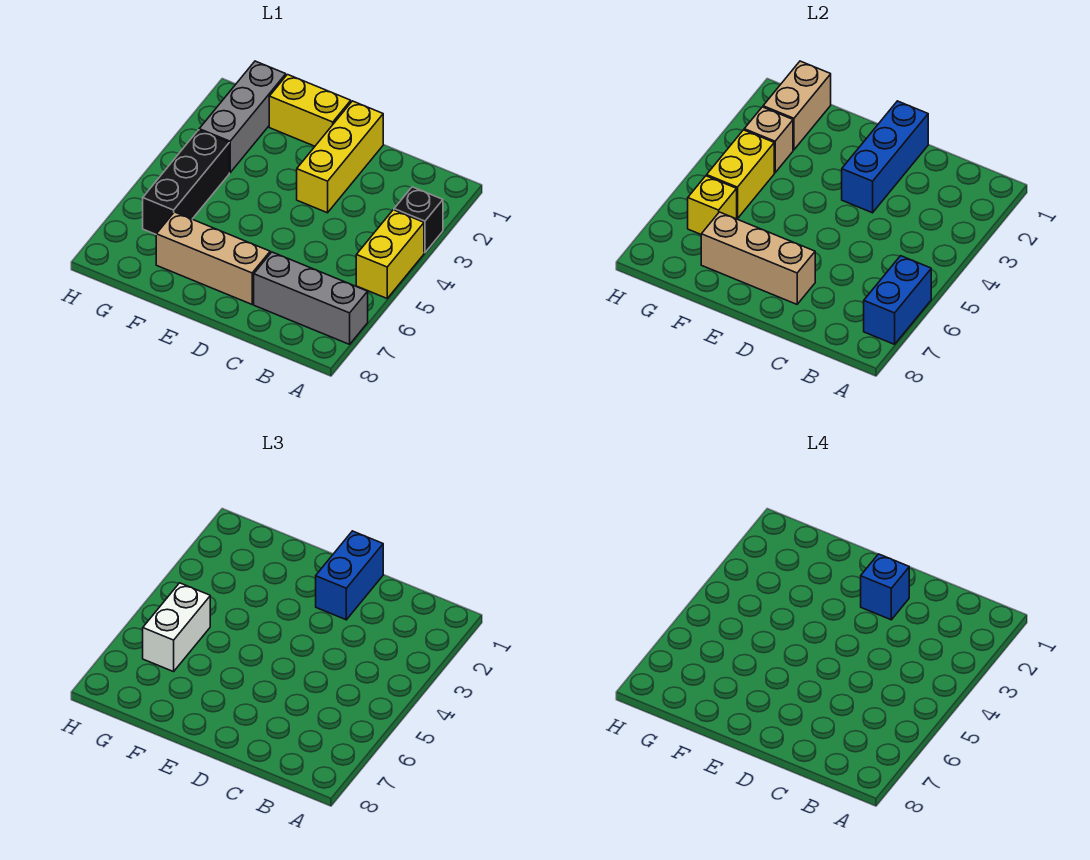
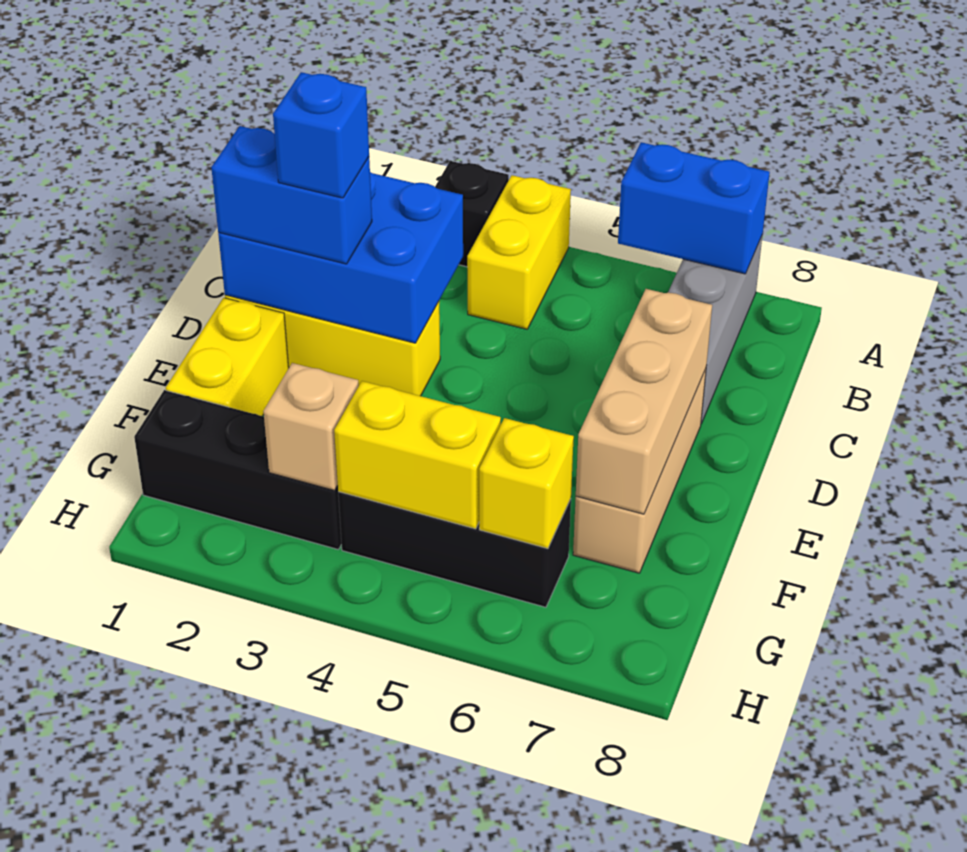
yellow brick A4:A5 level 1 -> yellow brick A4:B4 level 1
blue brick D1:D3 level 2 -> blue brick C1:D3 level 2
grey brick G1:G3 level 1 -> black brick G1:G3 level 1
tan brick G1:G2 level 2 -> none
white brick G5:G6 level 3 -> none

